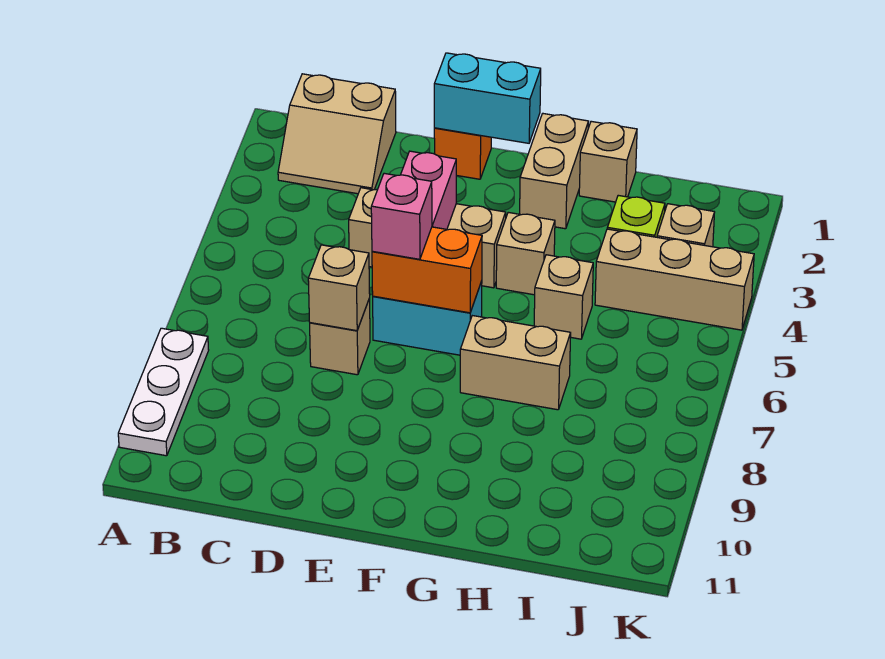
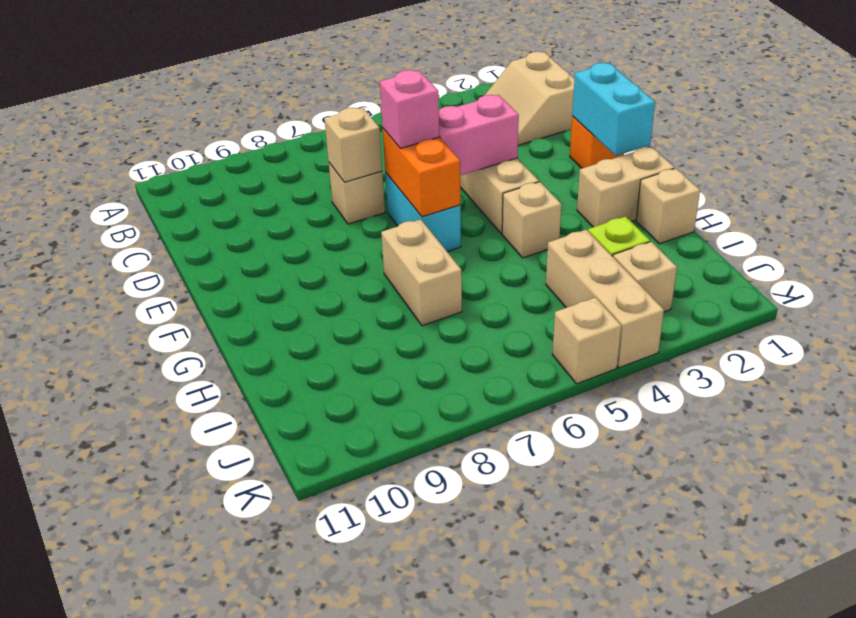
white plate A8:A10 level 1 -> none
tan brick H5 level 1 -> tan brick K5 level 1

